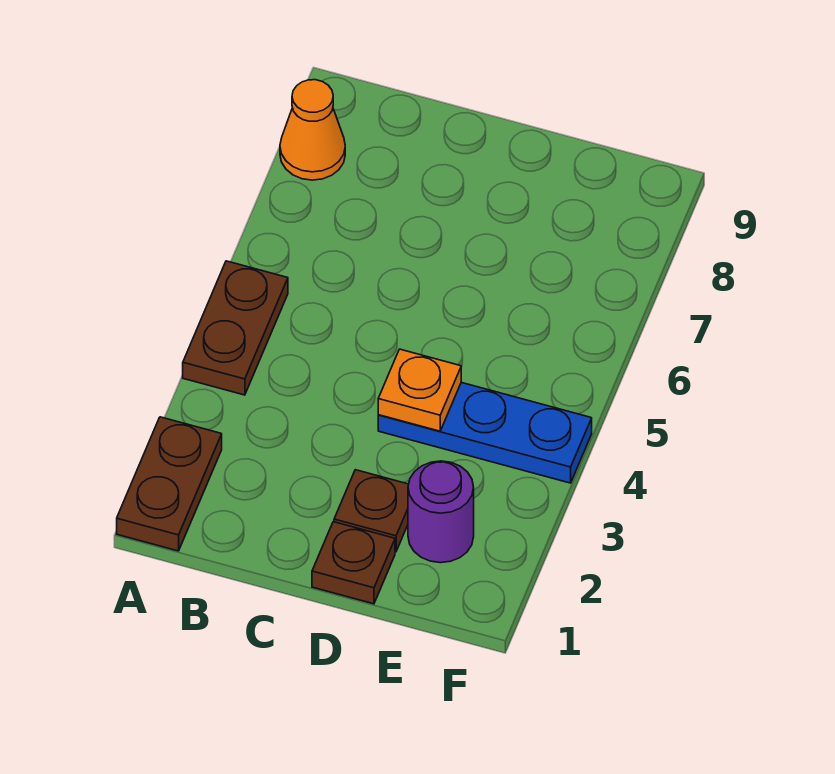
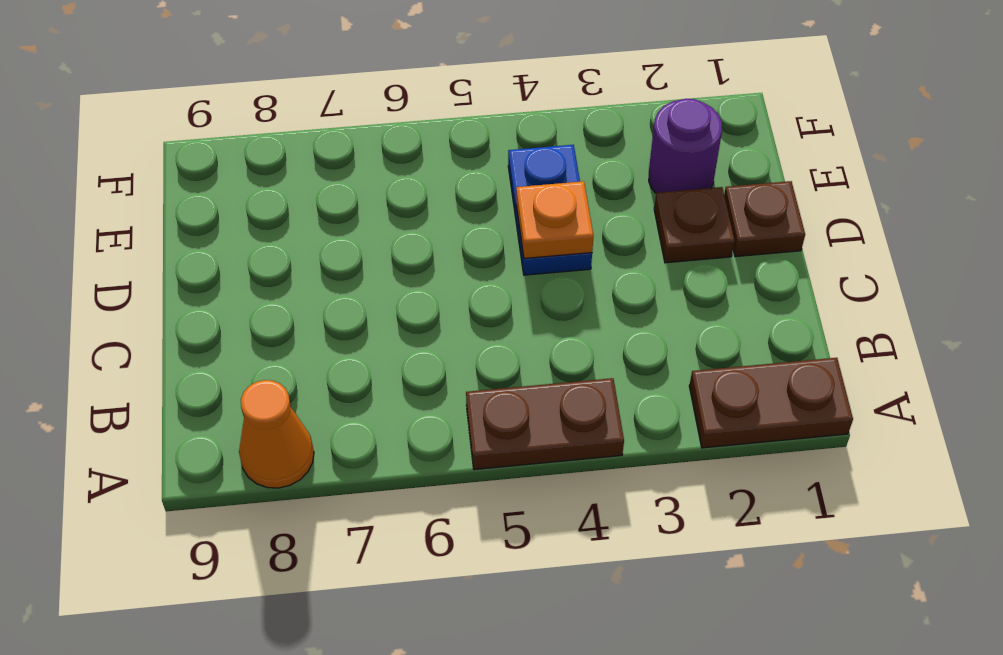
blue plate D4:F4 level 1 -> blue plate D4:E4 level 1

